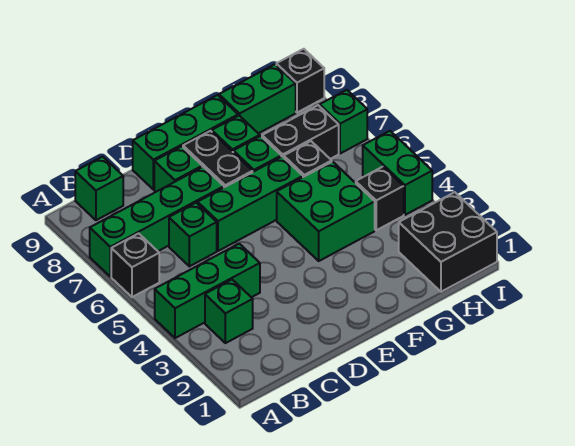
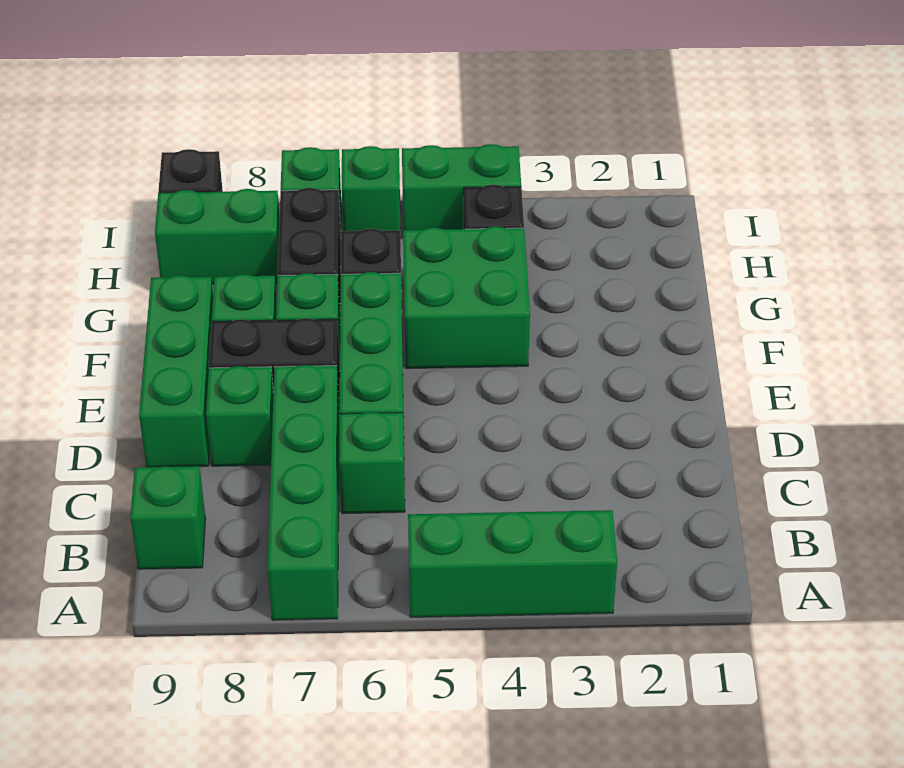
green brick A4:C4 level 1 -> green brick A3:A5 level 1
black brick A6 level 1 -> none
green brick B3 level 1 -> green brick I6 level 1
green brick G9:H9 level 1 -> green brick H8:H9 level 1
black brick H1:I2 level 1 -> none

